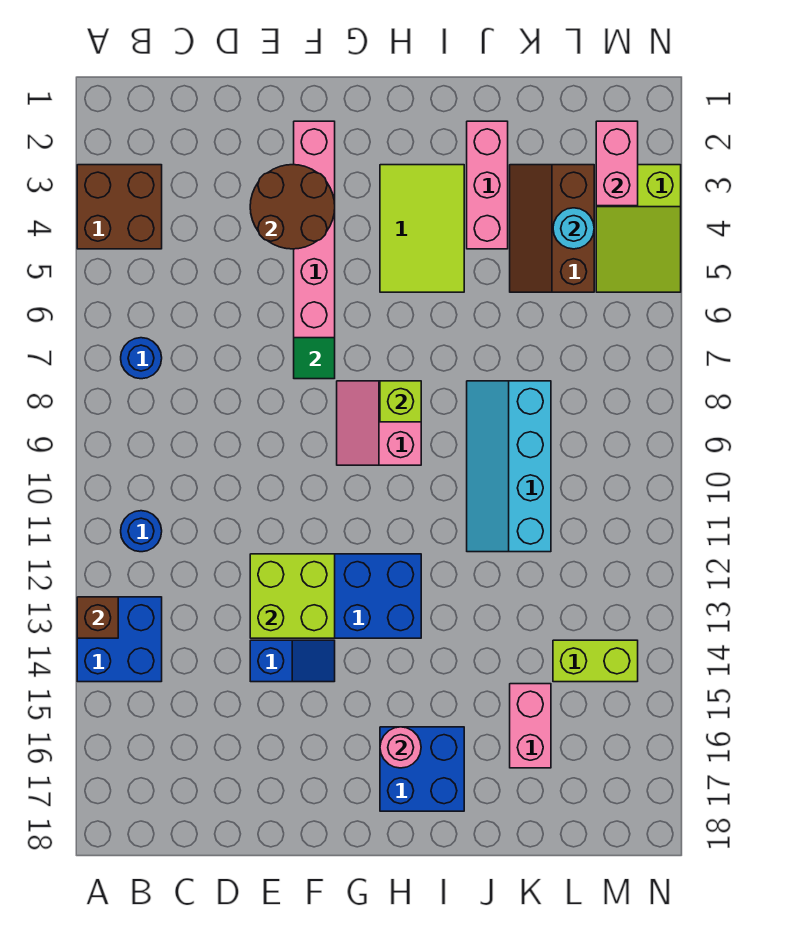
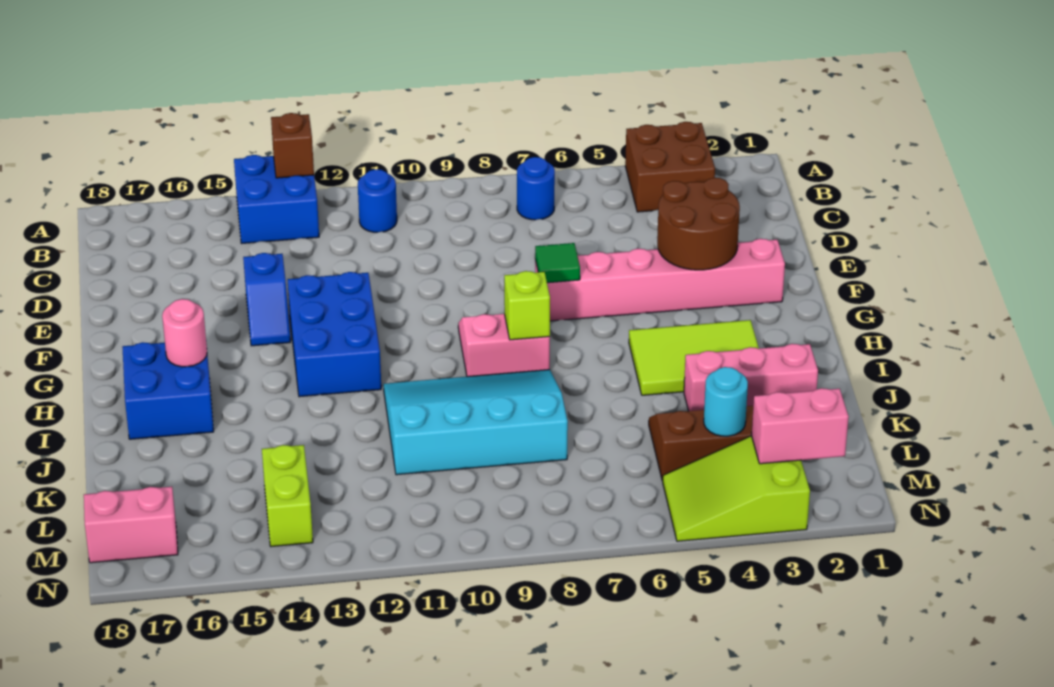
lime brick E12:F13 level 2 -> none
cyan slope J8:K11 level 1 top K -> cyan slope I8:K11 level 1 top K
pink brick K15:K16 level 1 -> pink brick M17:M18 level 1

